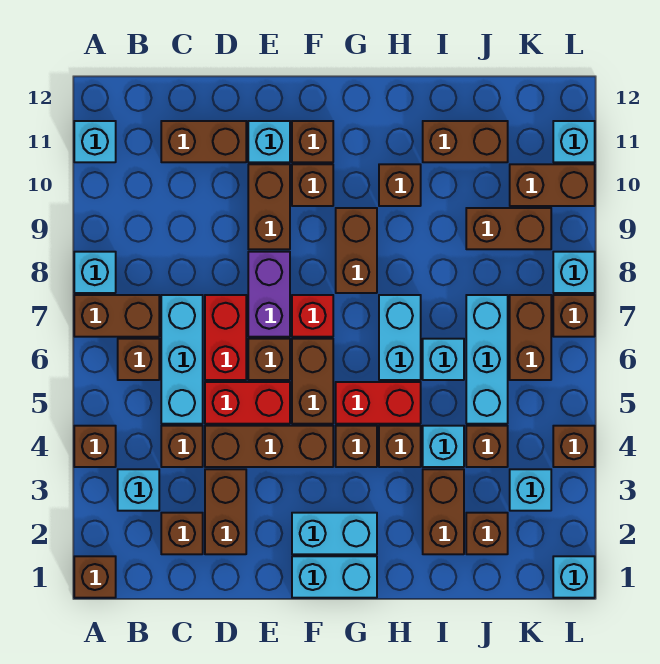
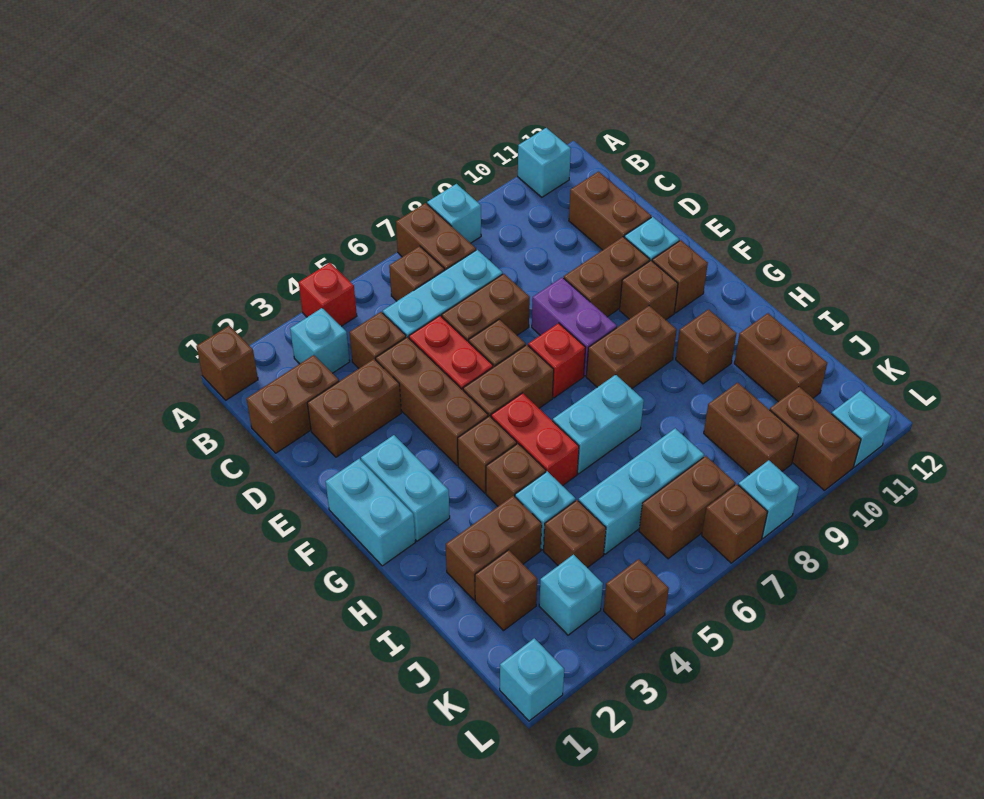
brown brick A4 level 1 -> red brick A4 level 1
brown brick C2 level 1 -> brown brick C1:C2 level 1
red brick D6:D7 level 1 -> brown brick D6:D7 level 1
purple brick E7:E8 level 1 -> purple brick E8:F8 level 1
cyan brick I6 level 1 -> none

